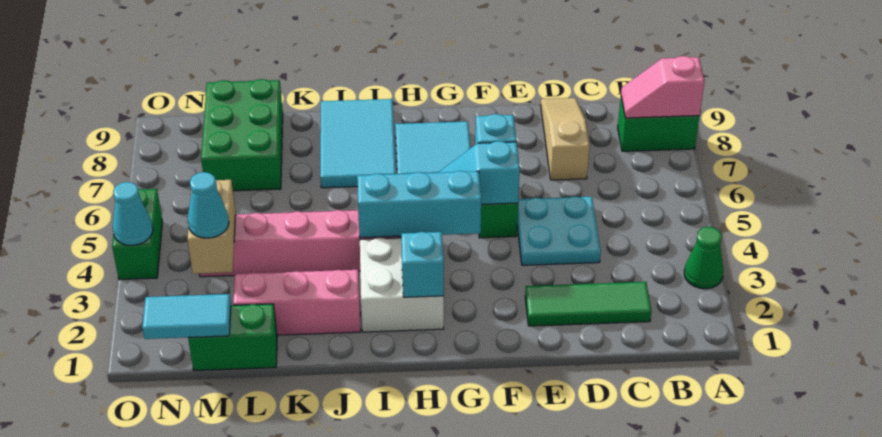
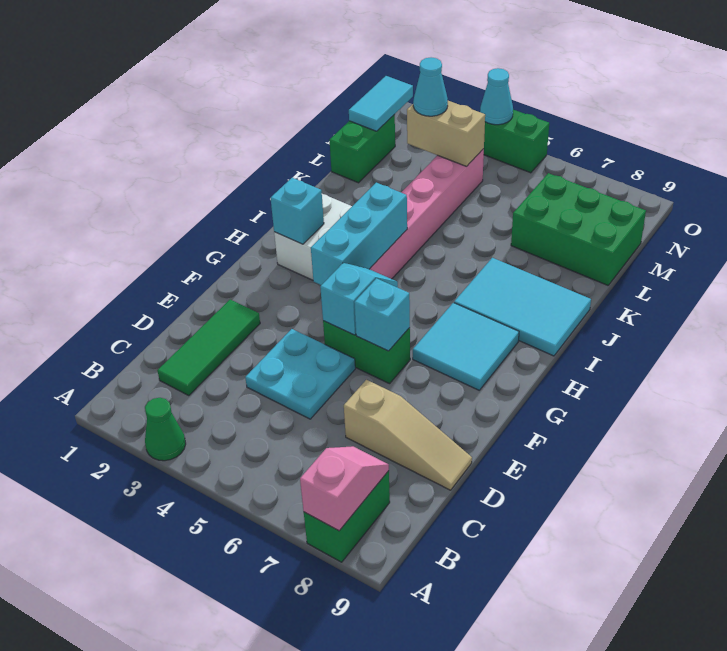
pink brick J2:L2 level 1 -> none

